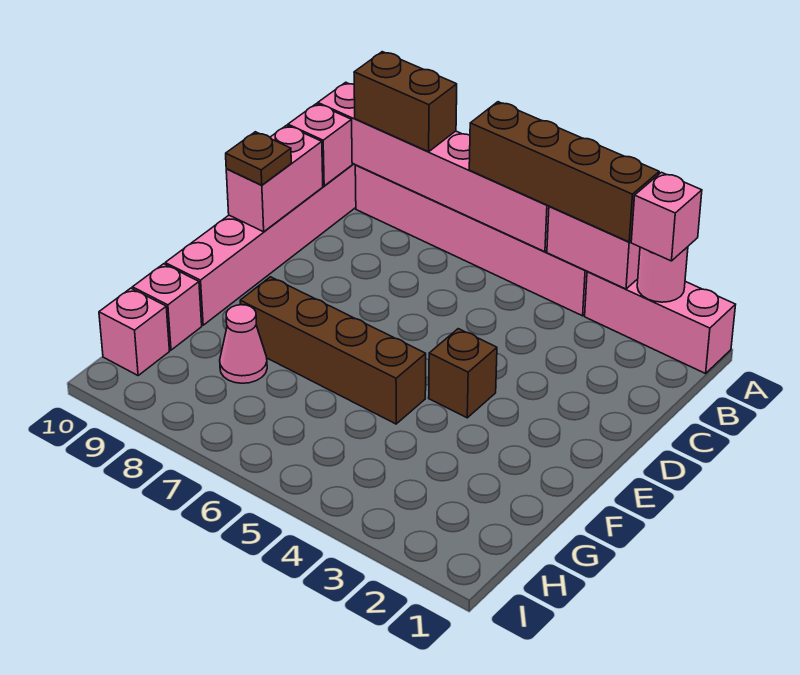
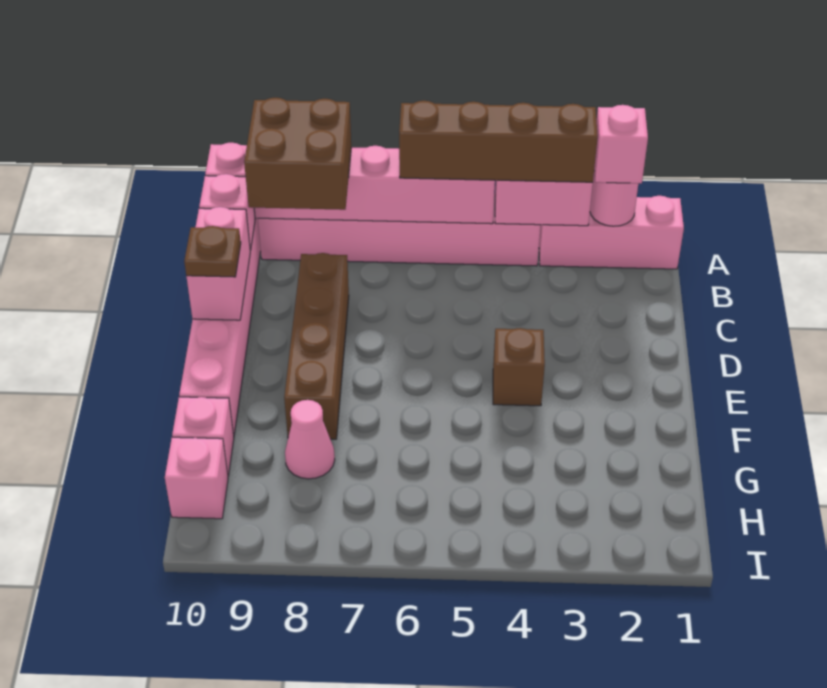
brown brick A8:A9 level 3 -> brown brick A8:B9 level 3
brown brick F5:F8 level 1 -> brown brick C8:F8 level 1

